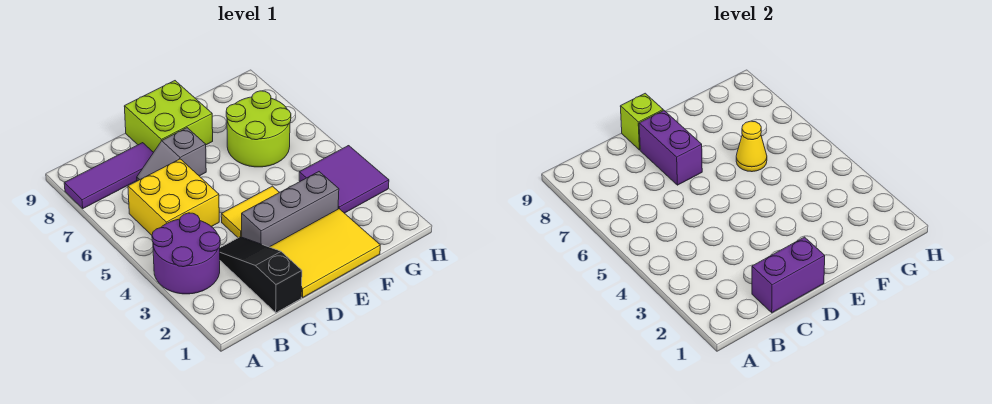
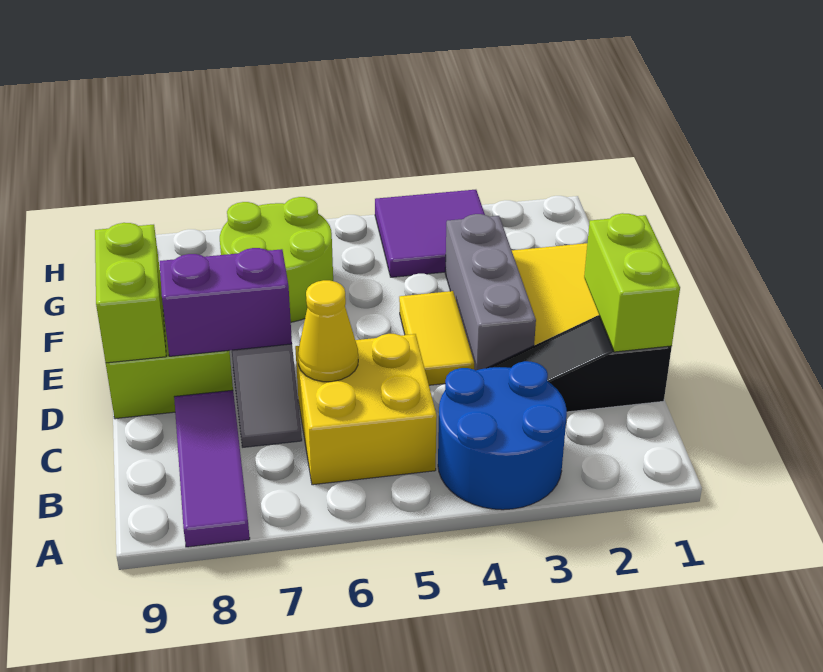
purple round brick A3:B4 level 1 -> blue round brick A3:B4 level 1
purple brick C1:D1 level 2 -> lime brick C1:D1 level 2
lime brick D9 level 2 -> lime brick D9:E9 level 2
yellow cone F6 level 2 -> yellow cone C6 level 2

